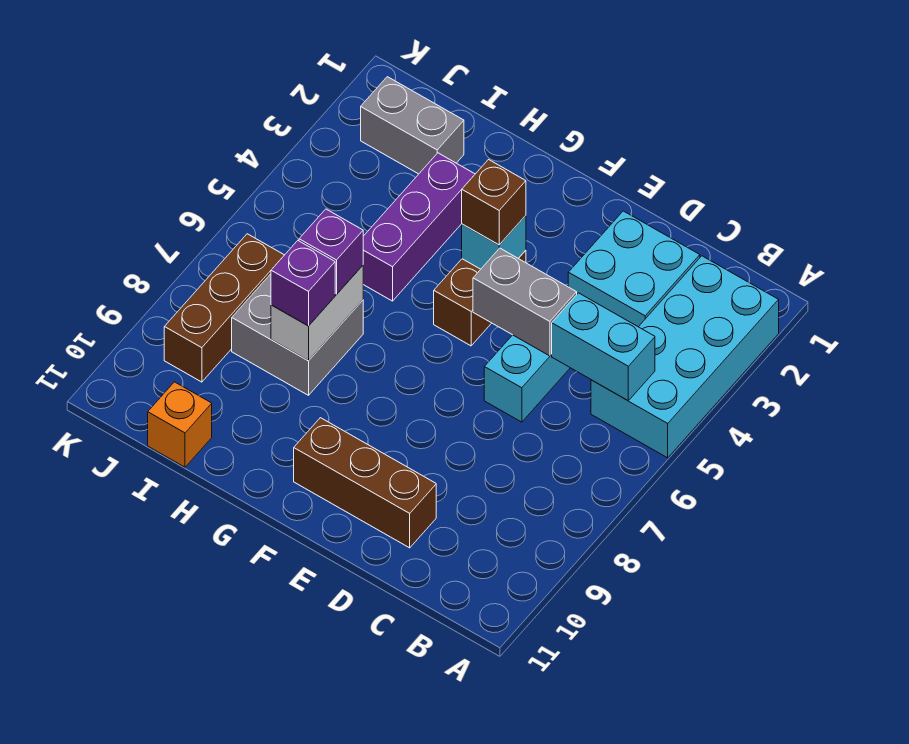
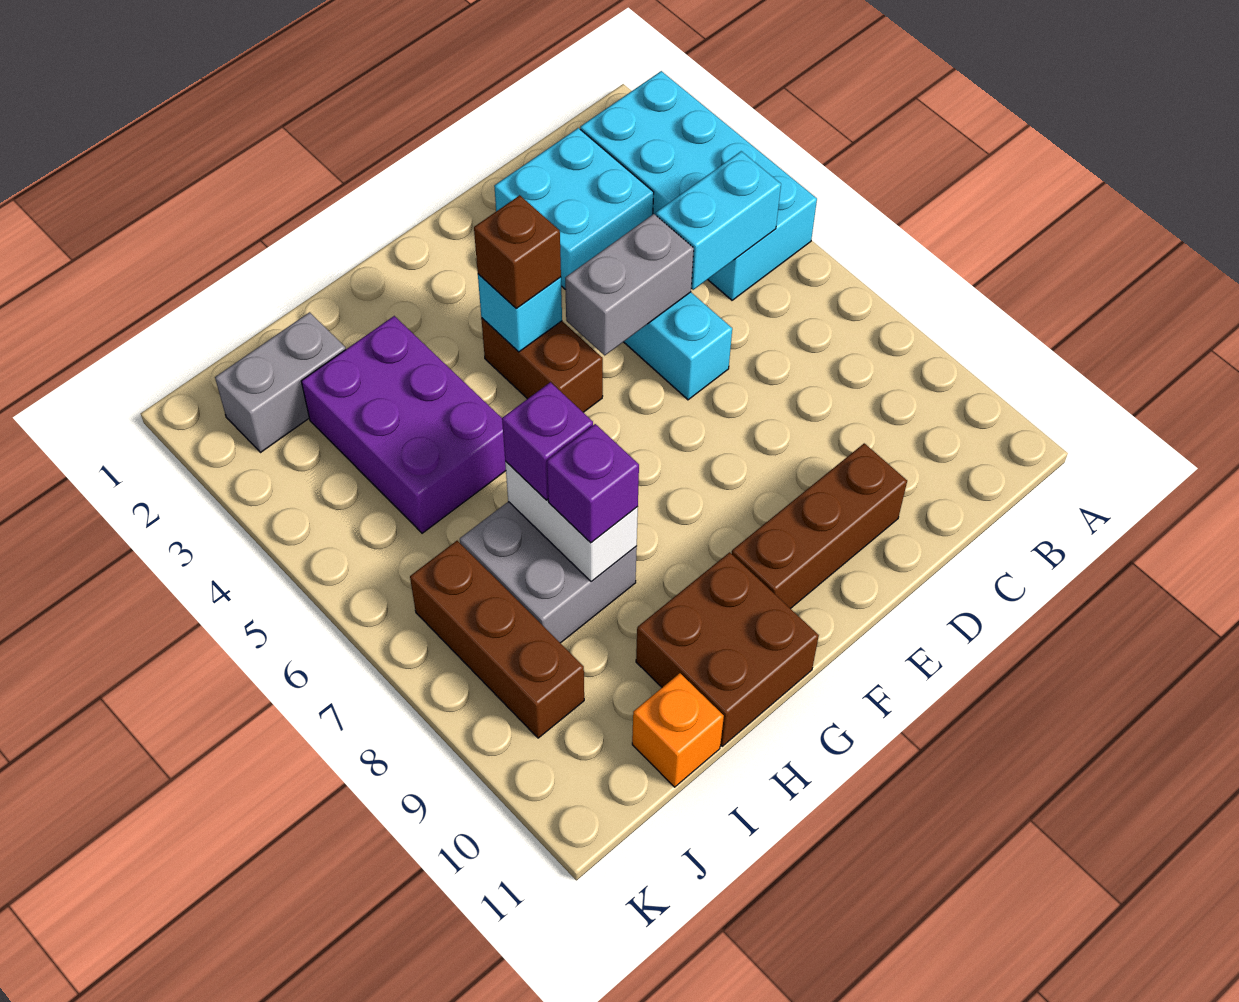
none -> brown brick G10:H11 level 1
purple brick H3:H5 level 1 -> purple brick H3:I5 level 1

